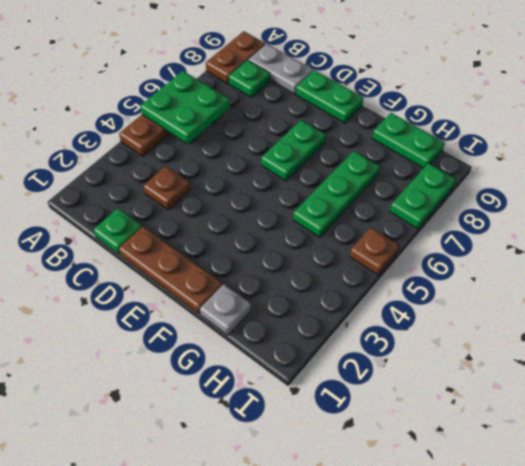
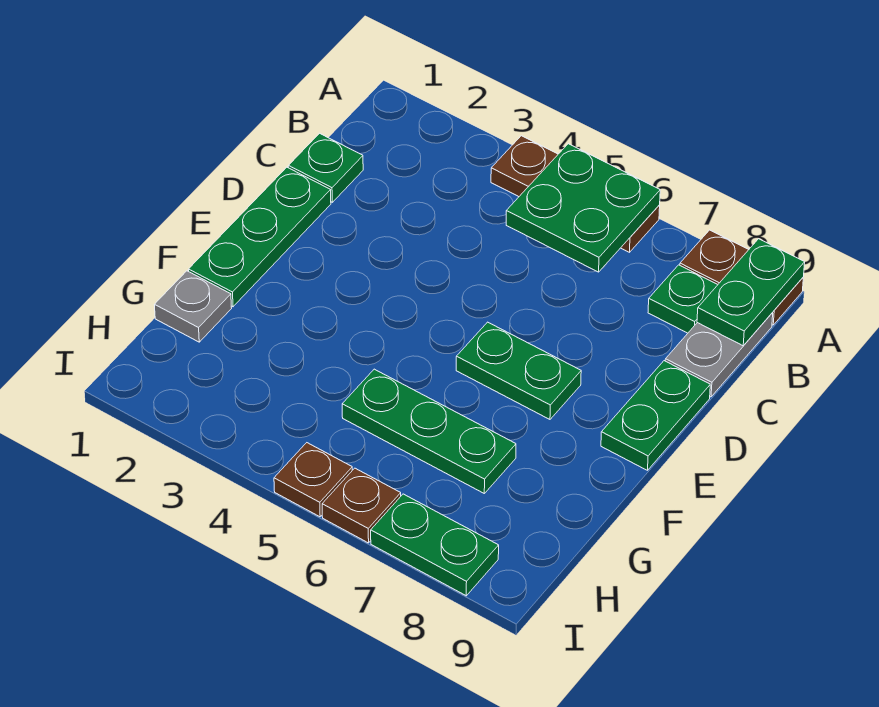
brown plate C3 level 1 -> brown plate I6 level 1
brown plate D1:F1 level 1 -> green plate D1:F1 level 1
green plate G9:H9 level 1 -> green plate A9:B9 level 2

